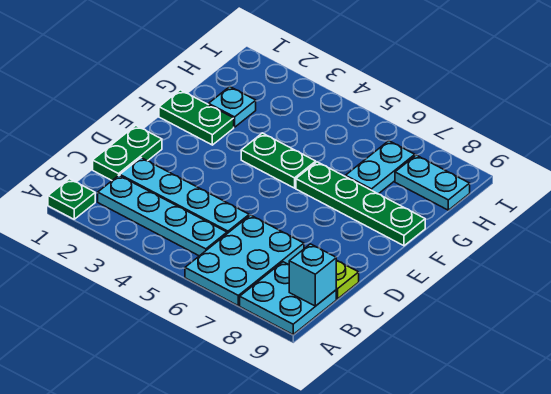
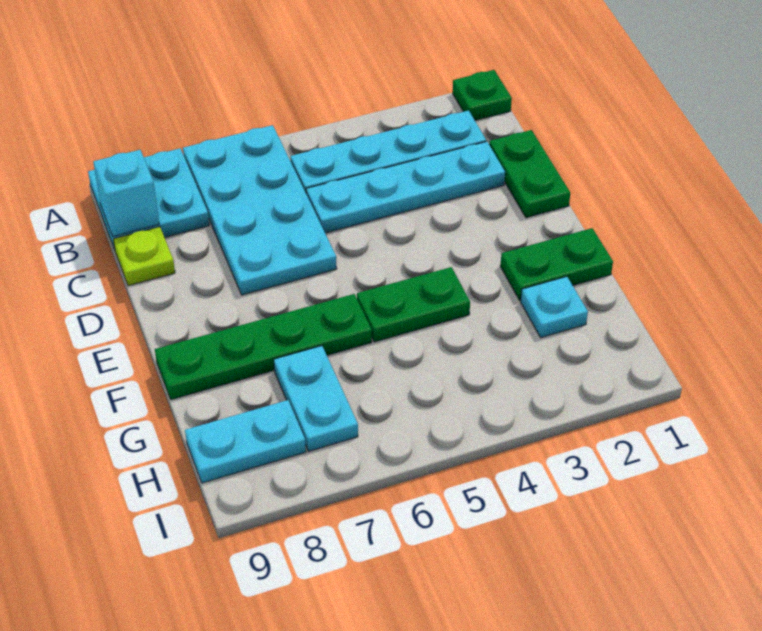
cyan plate A6:C7 level 1 -> cyan plate A6:D7 level 1

